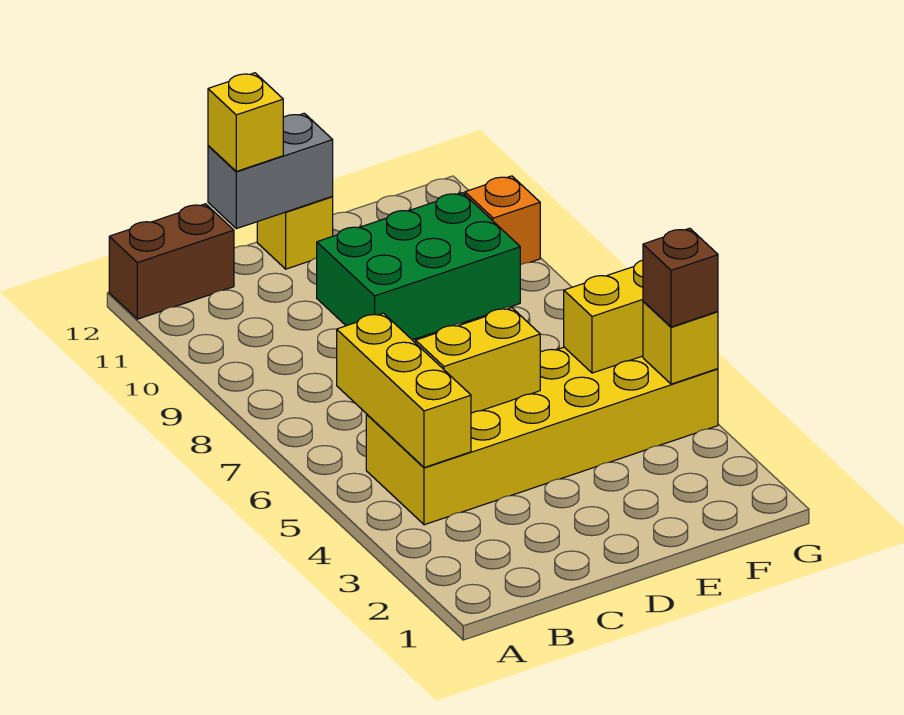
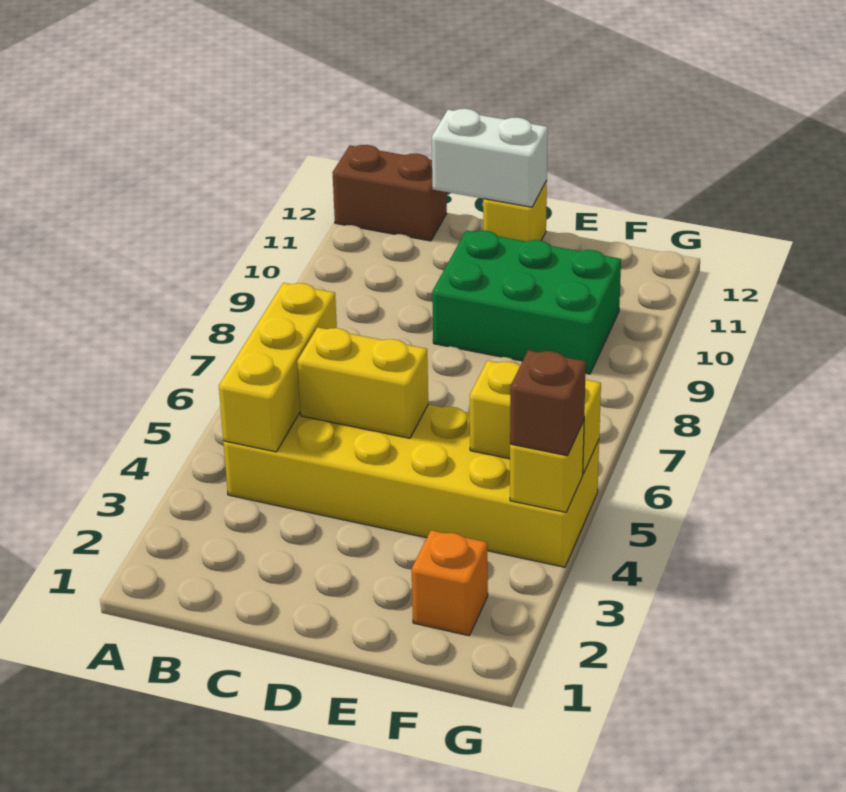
grey brick C12:D12 level 2 -> white brick C12:D12 level 2
yellow brick C12 level 3 -> none
orange brick G10 level 1 -> orange brick F2 level 1

